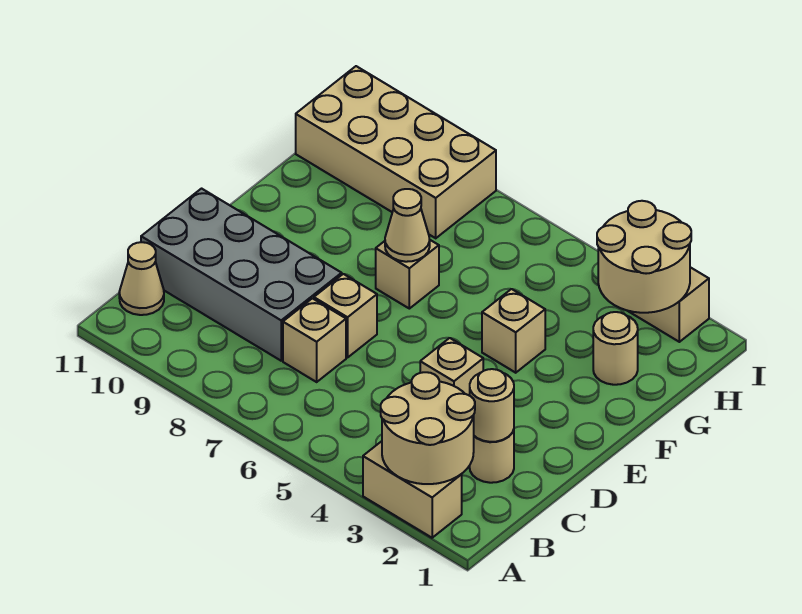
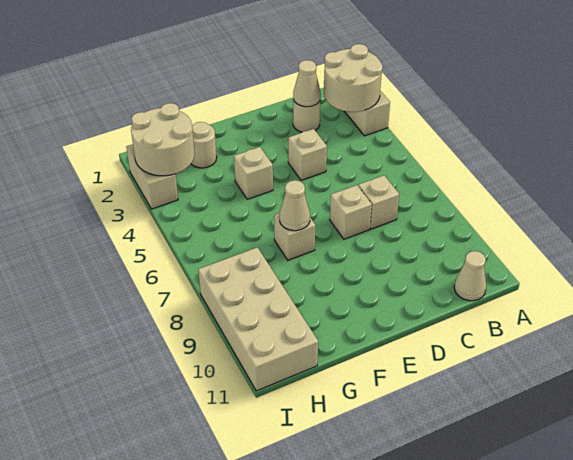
tan round brick C2 level 2 -> tan cone C2 level 2
grey brick C8:D11 level 1 -> none

